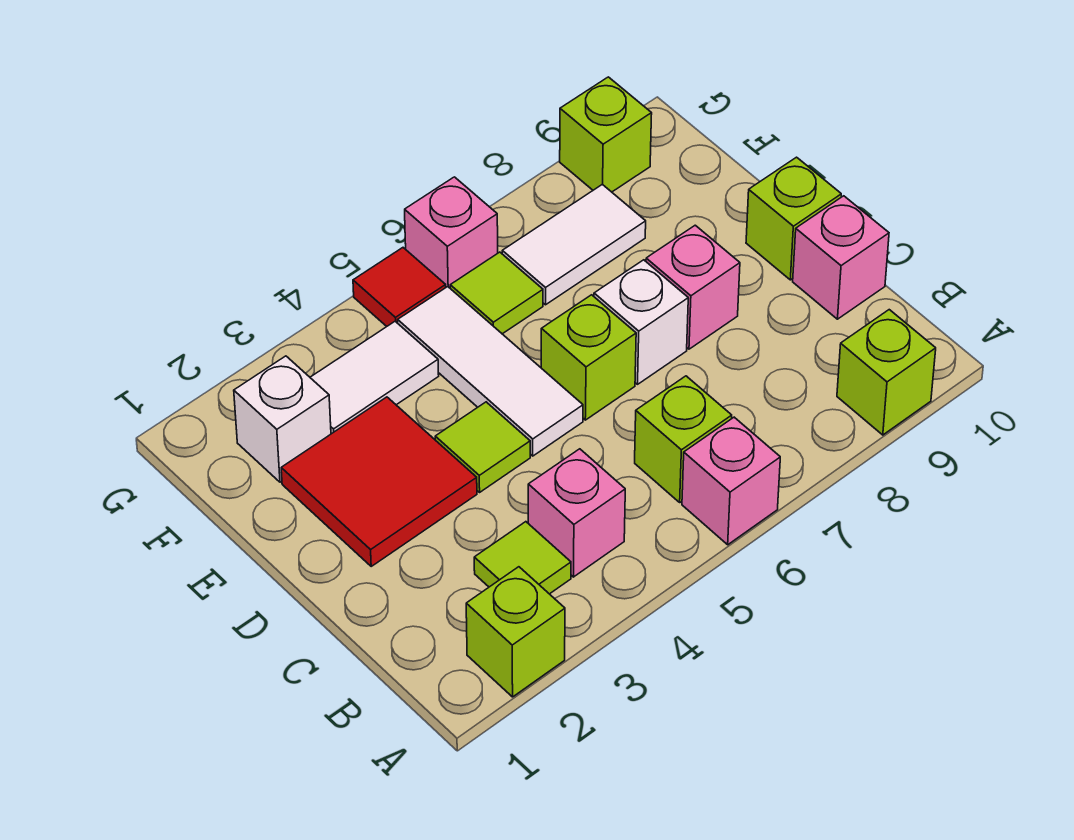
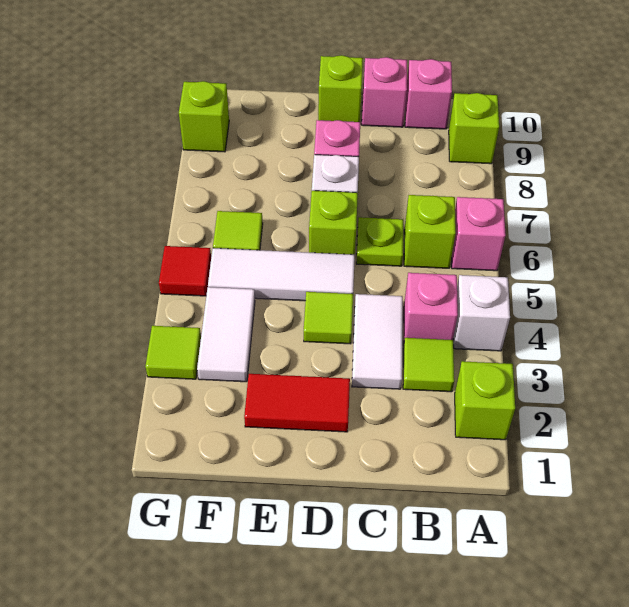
none -> lime plate C6 level 1
red tile D2:E3 level 1 -> red tile D2:E2 level 1
white brick F2 level 1 -> white brick A4 level 1
white tile F7:F8 level 1 -> white tile C3:C4 level 1
none -> lime tile G3 level 1
pink brick G6 level 1 -> pink brick B10 level 1

